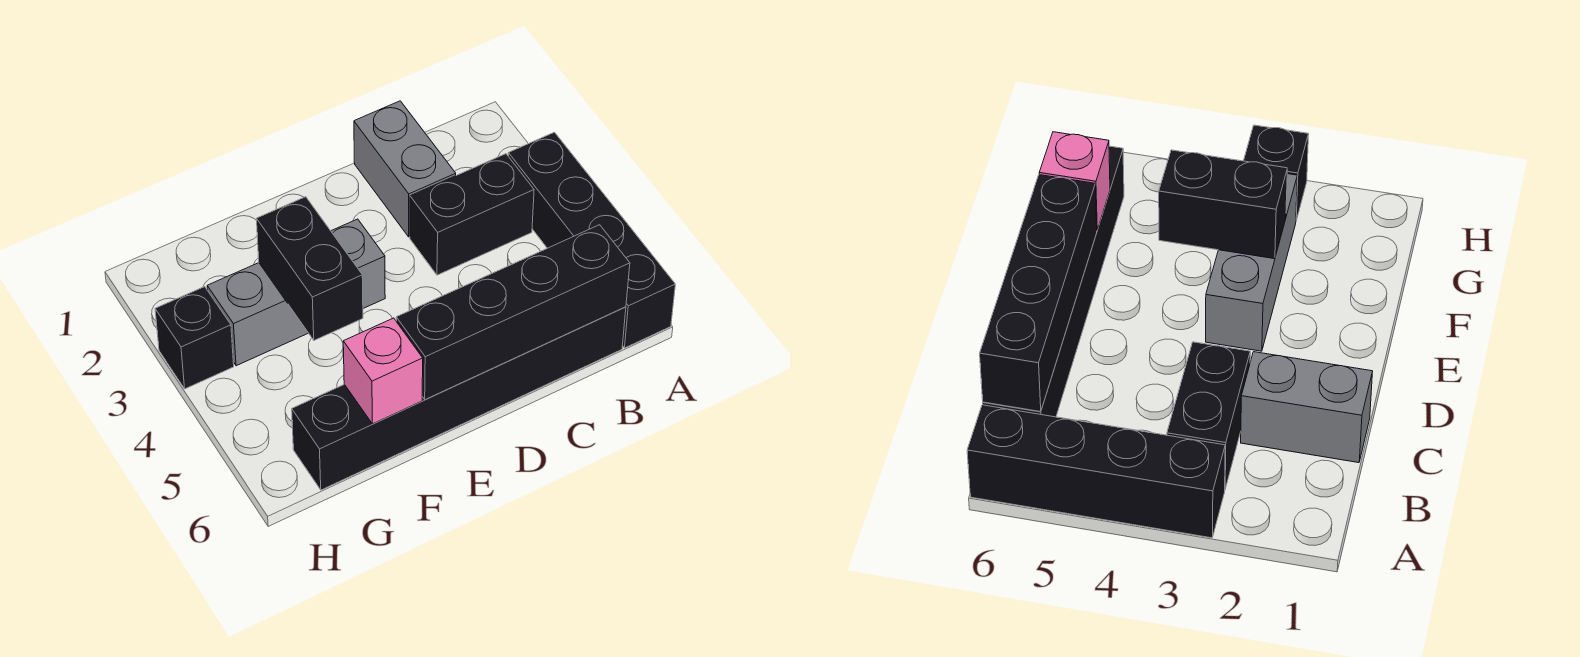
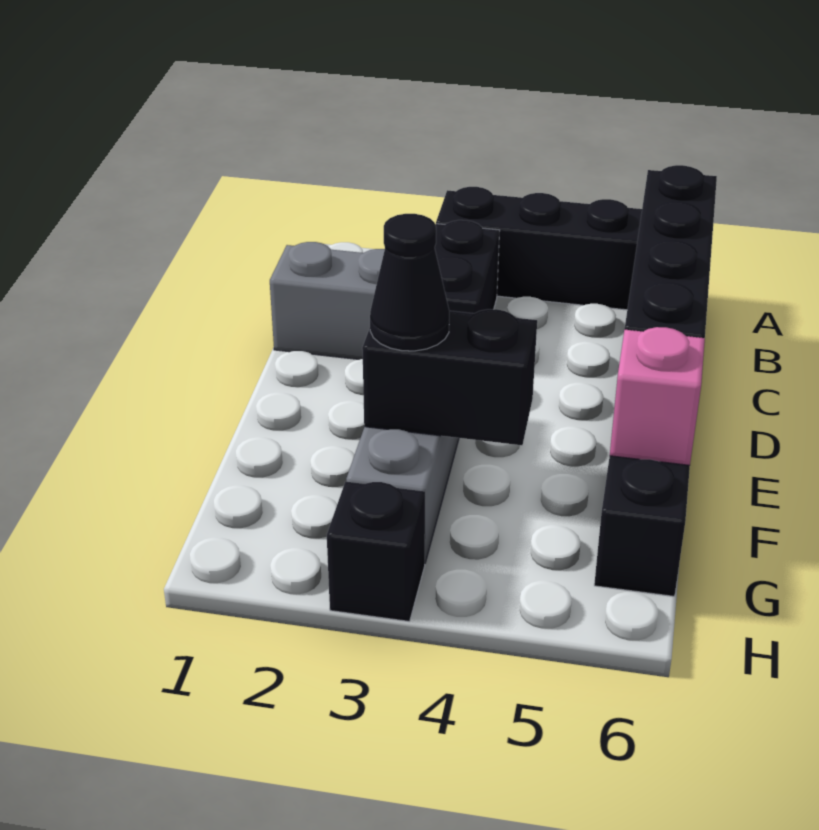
none -> black cone F3 level 3

